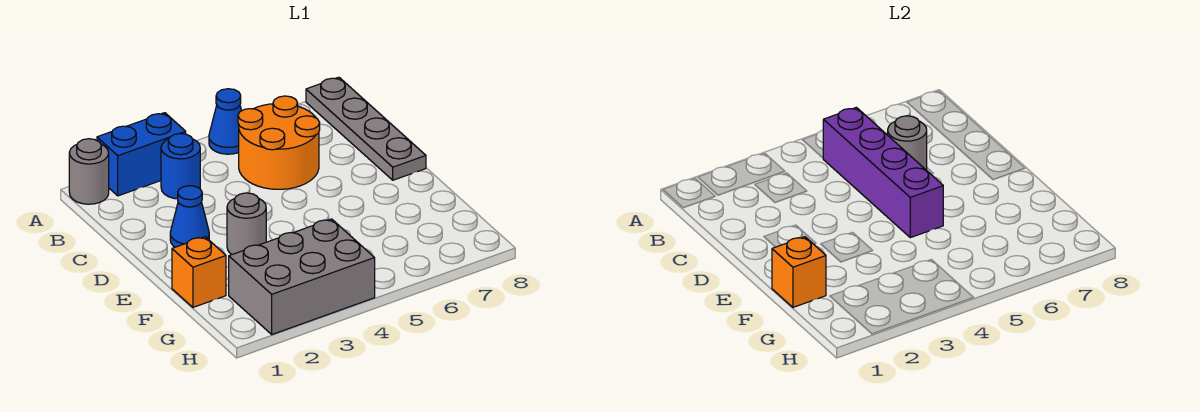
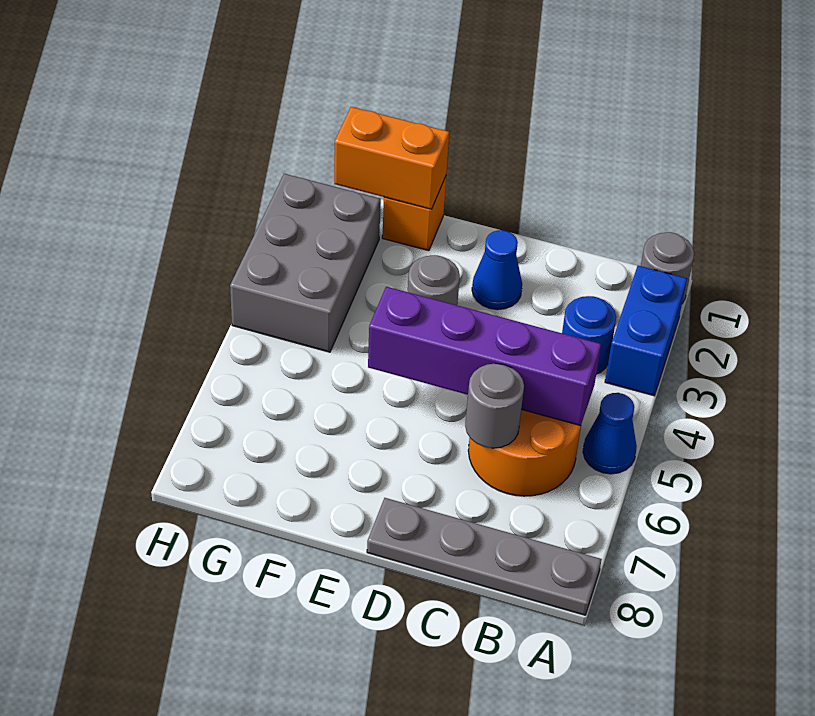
orange brick F1 level 2 -> orange brick F1:G1 level 2

